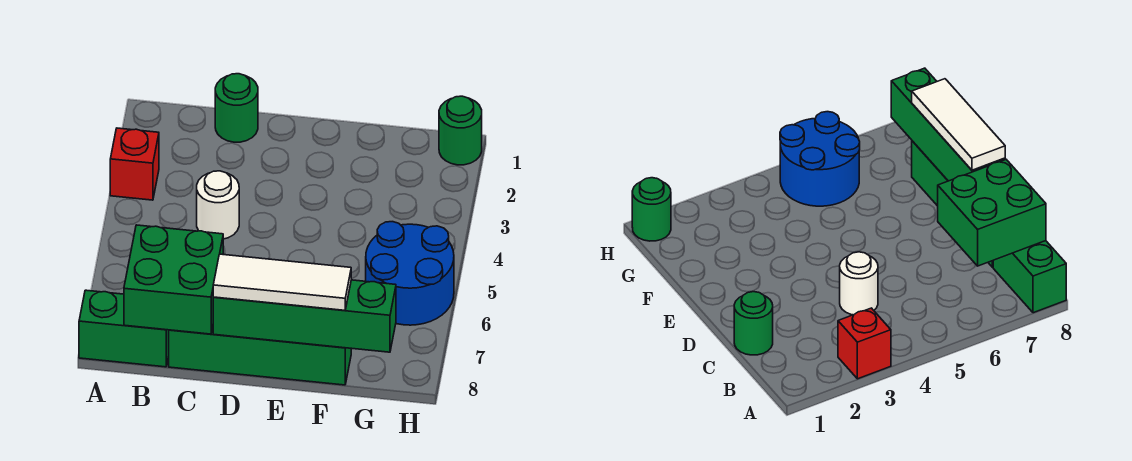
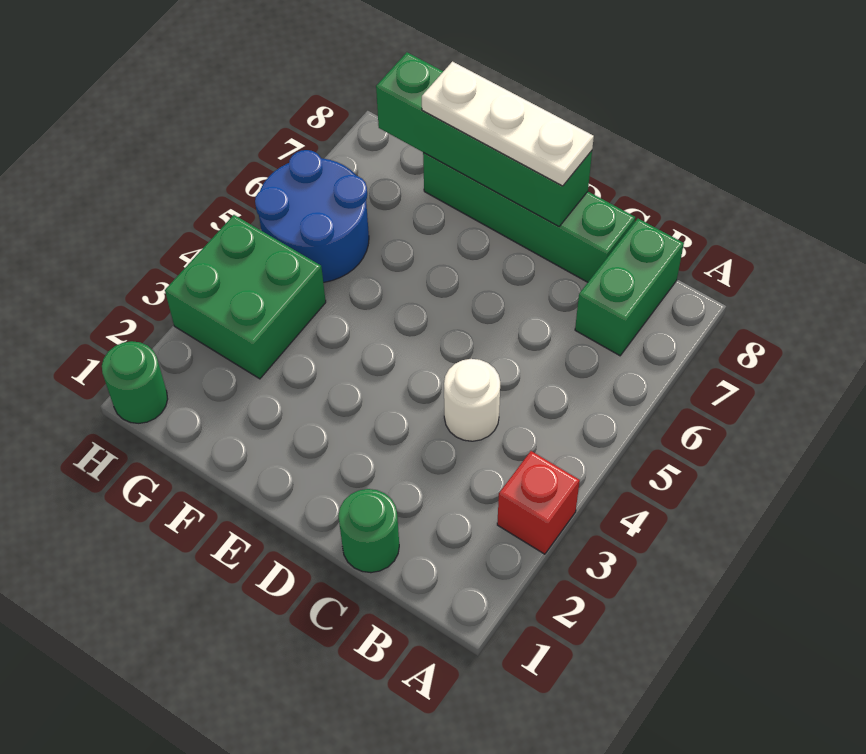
green brick A8:B8 level 1 -> green brick B7:B8 level 1
green brick B7:C8 level 2 -> green brick G3:H4 level 1
white tile D8:F8 level 3 -> white plate D8:F8 level 3

